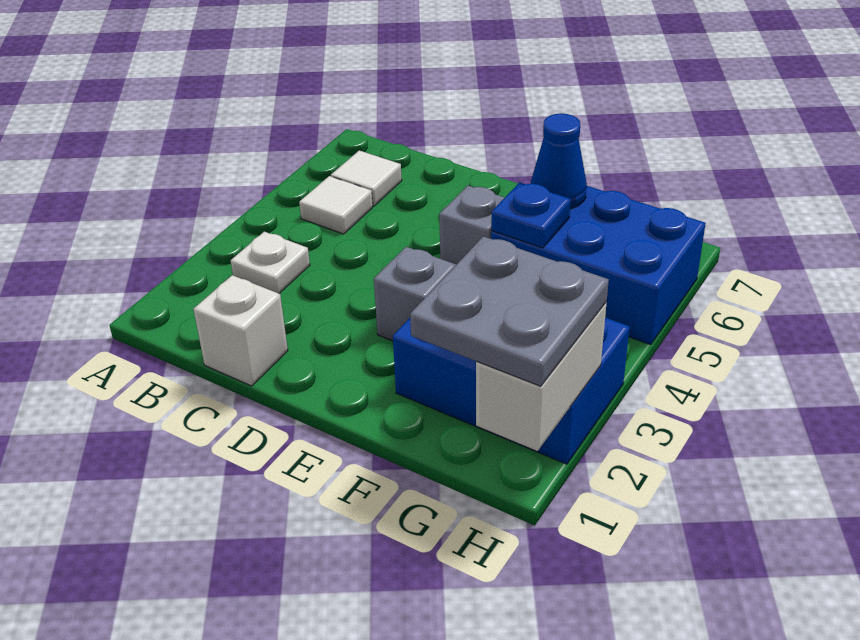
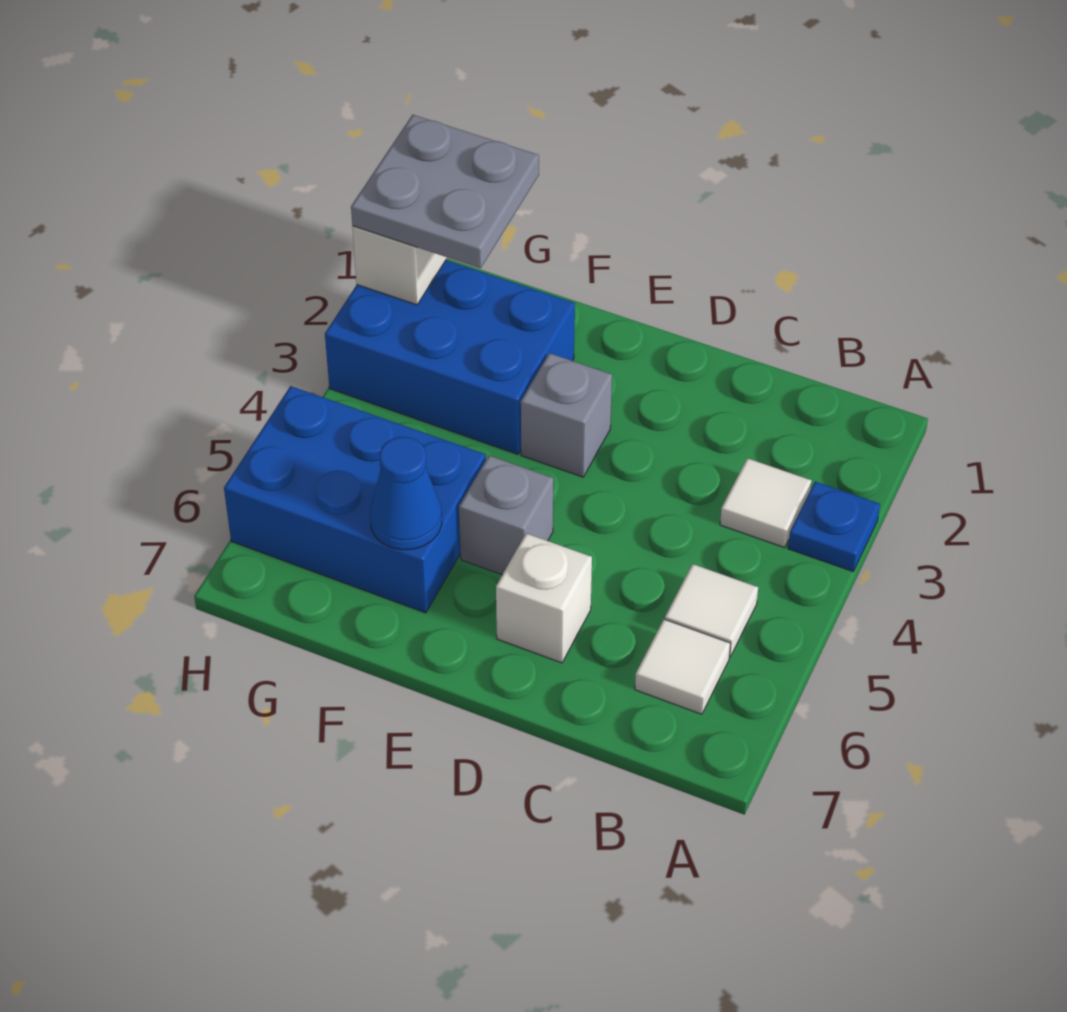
white plate B3 level 1 -> white tile B3 level 1
white brick C1 level 1 -> white brick D6 level 1
blue plate F5 level 2 -> blue plate A3 level 1

